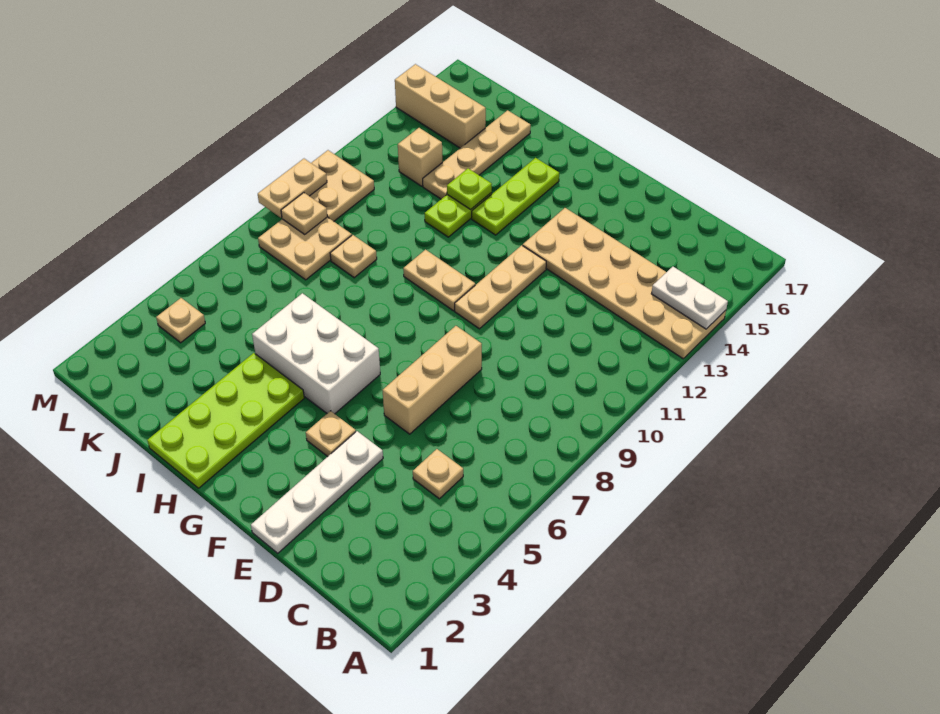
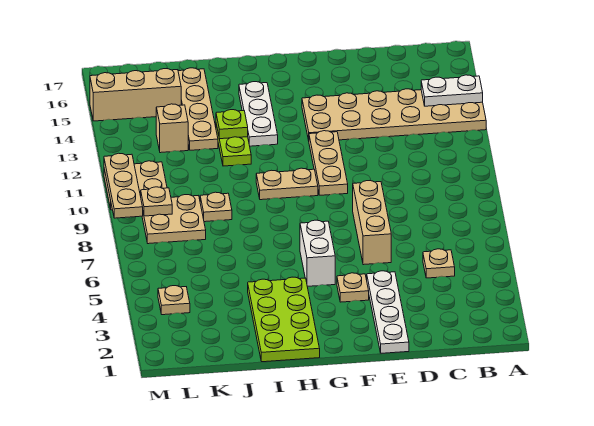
white brick G5:I6 level 1 -> white brick G5:G6 level 1
lime plate H13:H15 level 1 -> white plate H13:H15 level 1
tan plate M9:M10 level 2 -> tan plate M9:M11 level 2

